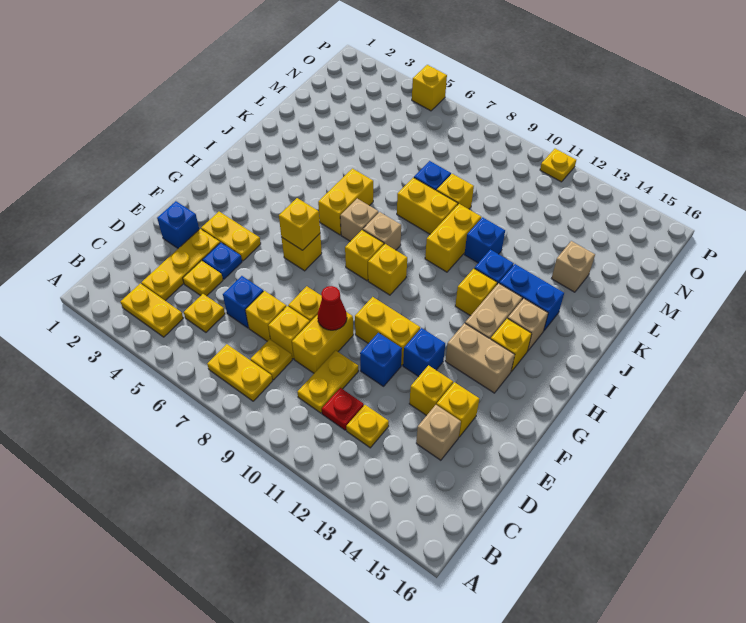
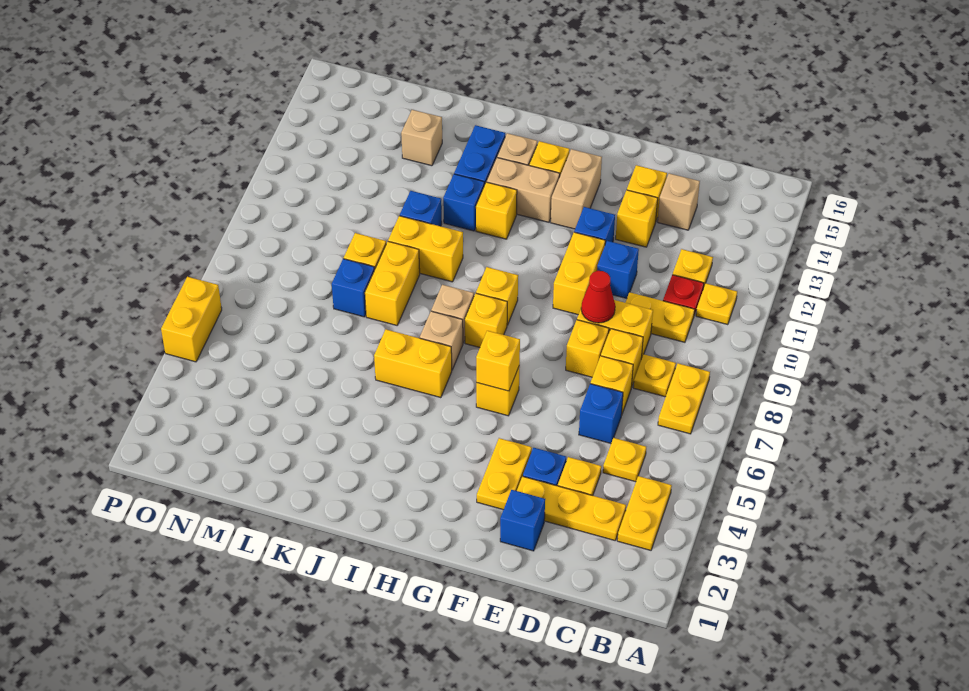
yellow brick P5 level 1 -> yellow brick P5:P6 level 1
yellow plate P11 level 1 -> yellow plate B11 level 1

